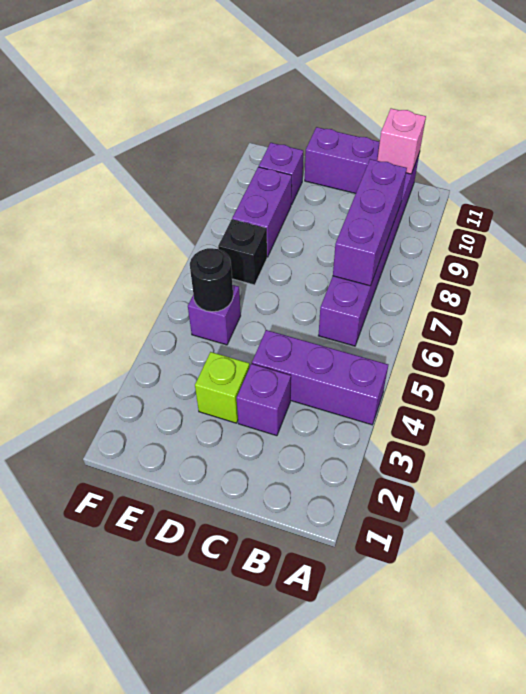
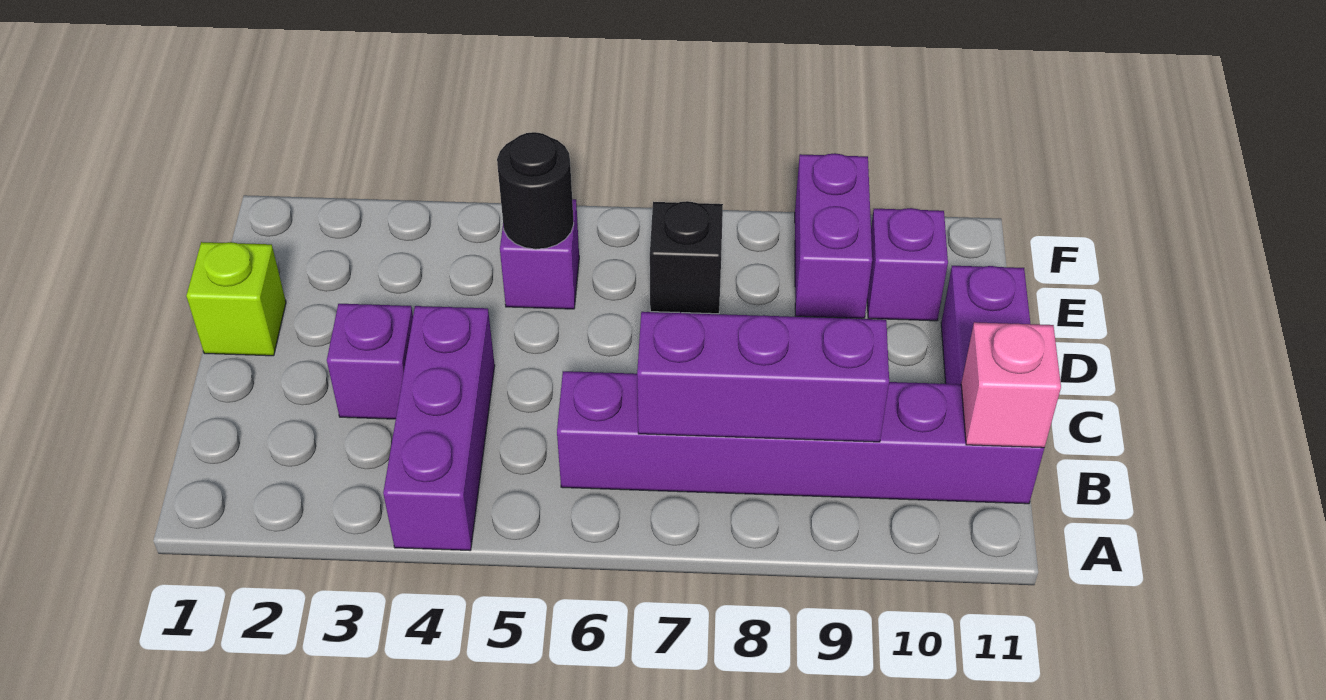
lime brick D3 level 1 -> lime brick D1 level 1
purple brick E8:E9 level 1 -> purple brick E9:F9 level 1

